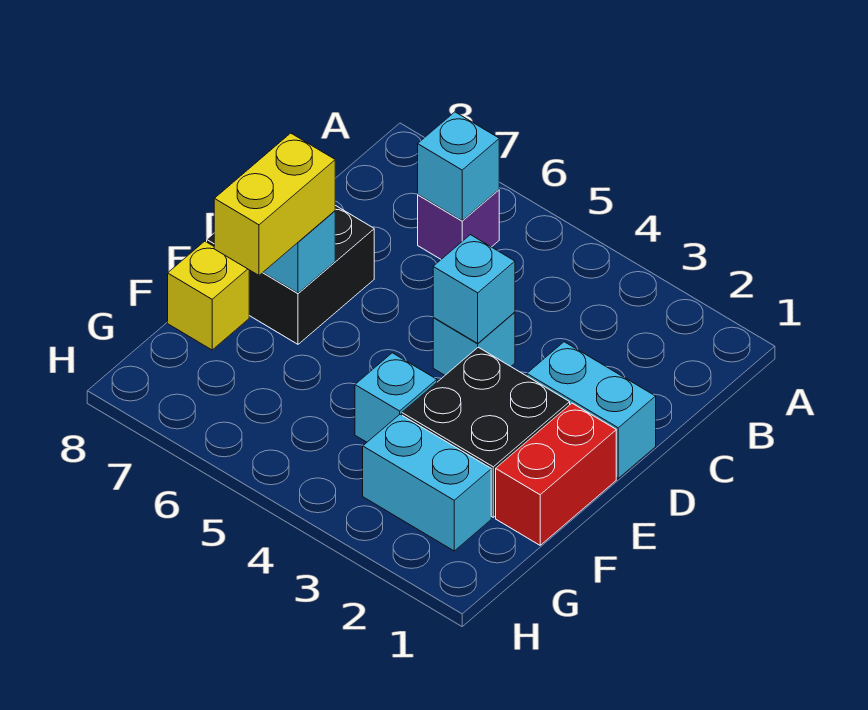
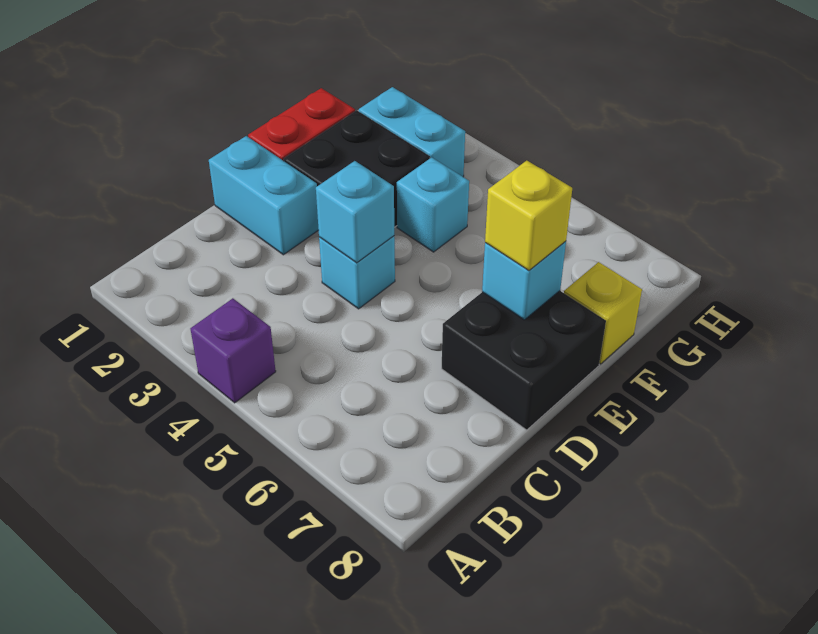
purple brick B6 level 1 -> purple brick A4 level 1
cyan brick B6 level 2 -> none
yellow brick E7:F7 level 3 -> yellow brick E7 level 3

